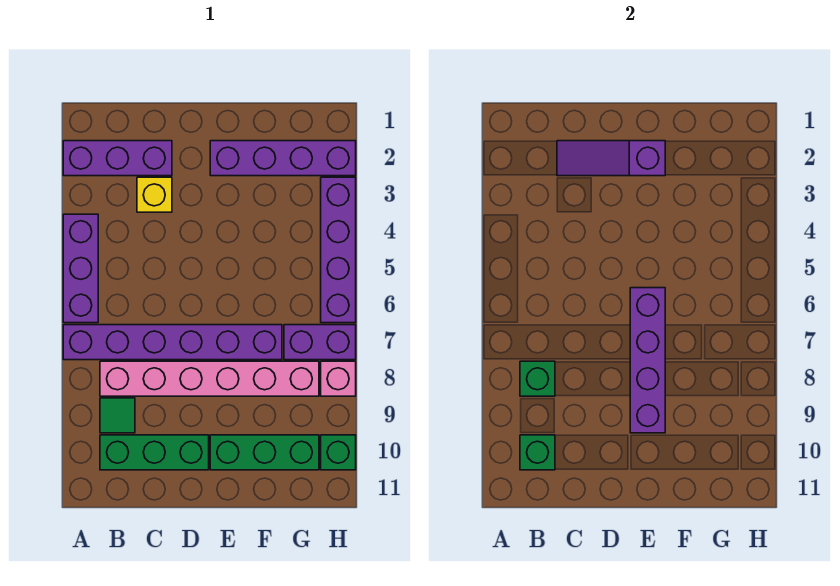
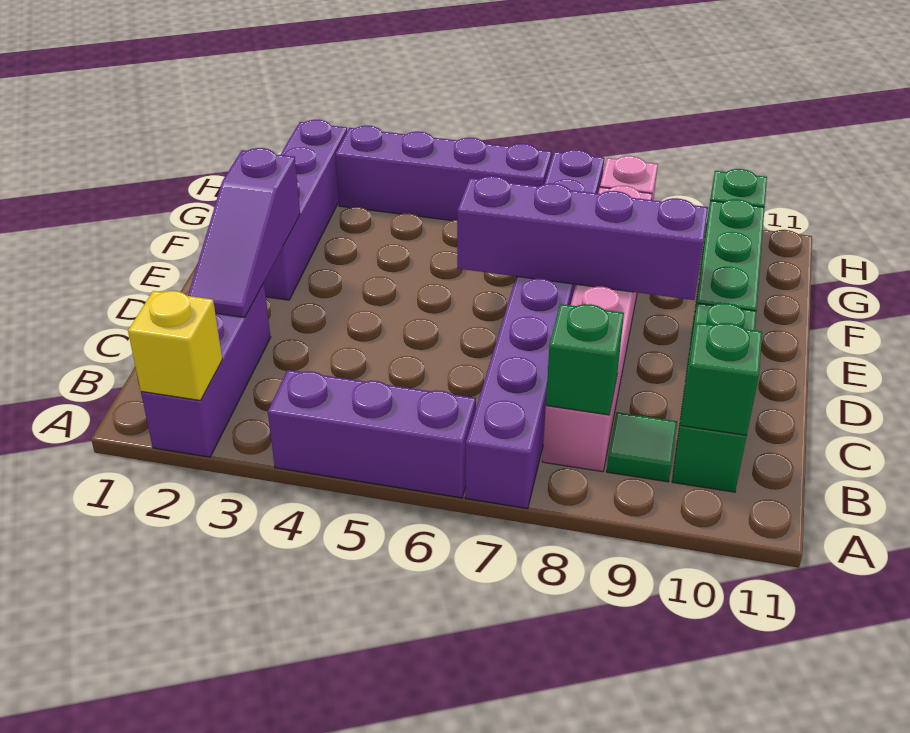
yellow brick C3 level 1 -> yellow brick A2 level 2

